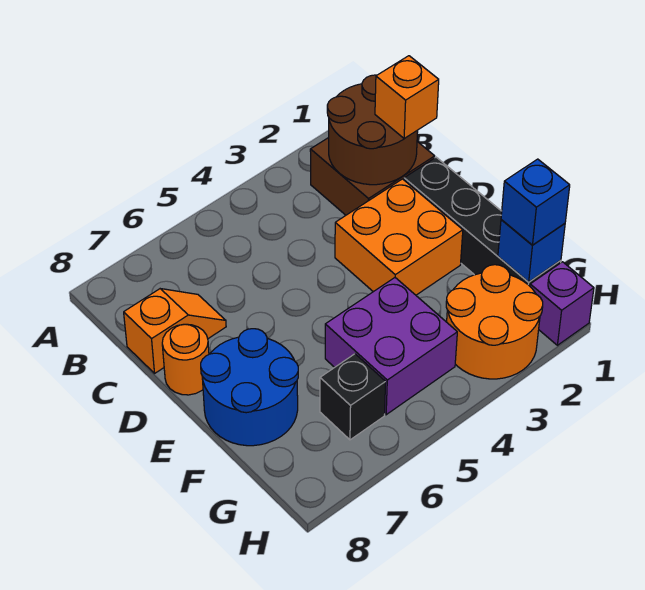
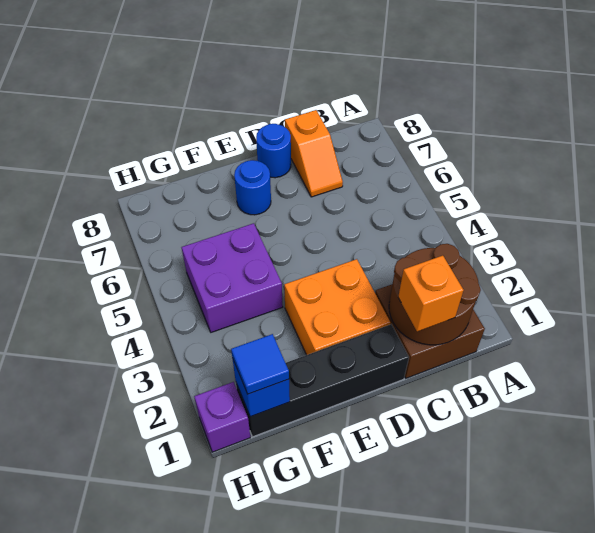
orange round brick D8 level 1 -> blue round brick D8 level 1
blue round brick E7:F8 level 1 -> blue round brick E7 level 1
blue brick G1 level 3 -> blue tile G1 level 3
orange round brick G2:H3 level 1 -> none
black brick G6 level 1 -> none

